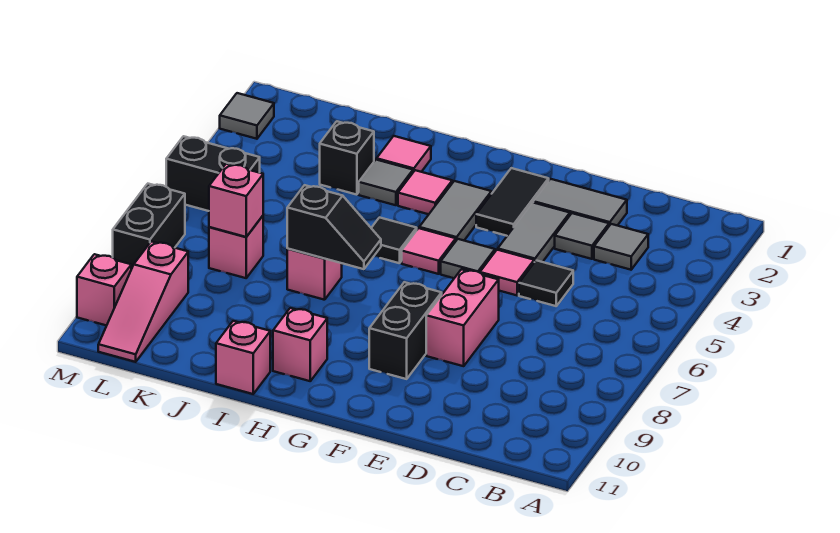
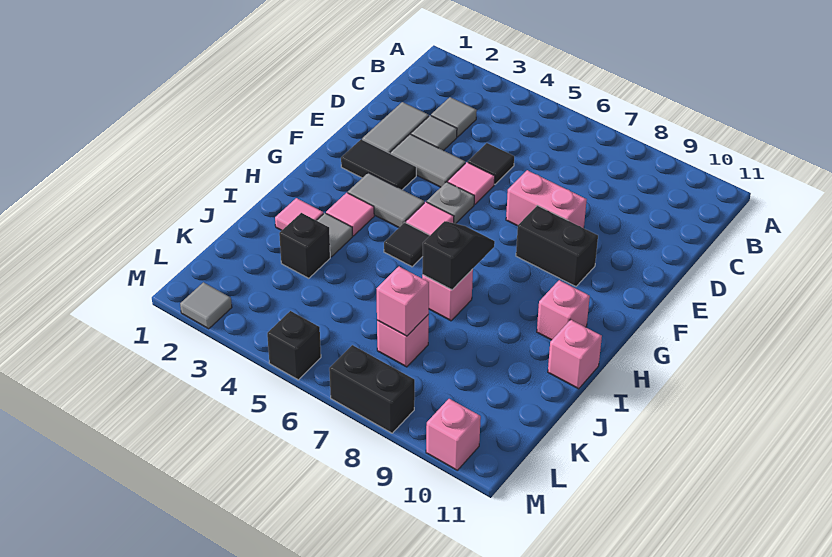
grey tile F5 level 1 -> grey plate F5 level 1
black brick L5:M5 level 1 -> black brick M5 level 1
pink slope L9:L11 level 1 top 9 -> none

